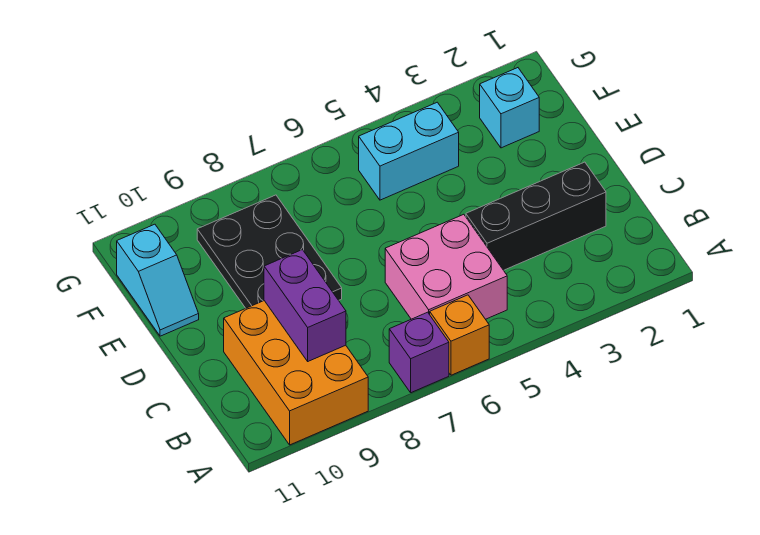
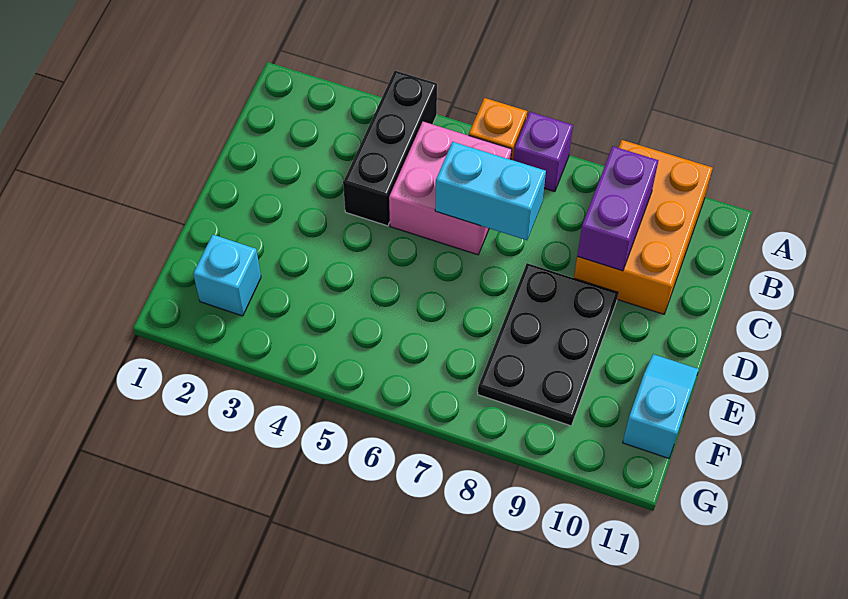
black brick C2:C4 level 1 -> black brick A4:C4 level 1
cyan brick F4:F5 level 1 -> cyan brick C6:C7 level 2

